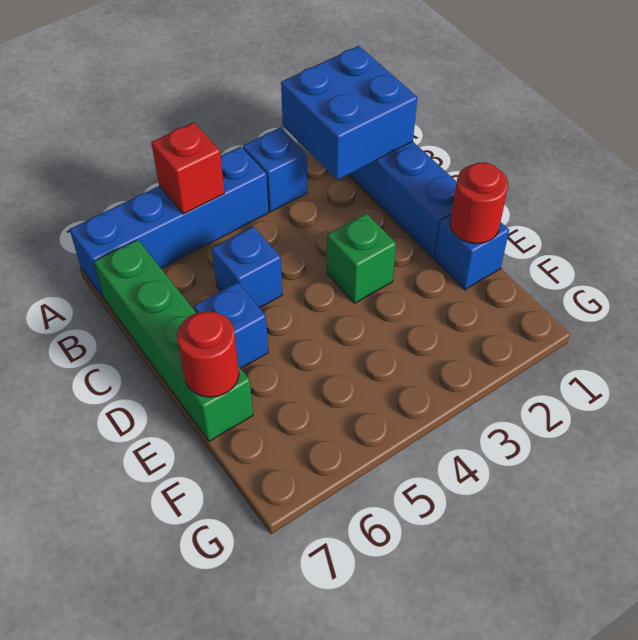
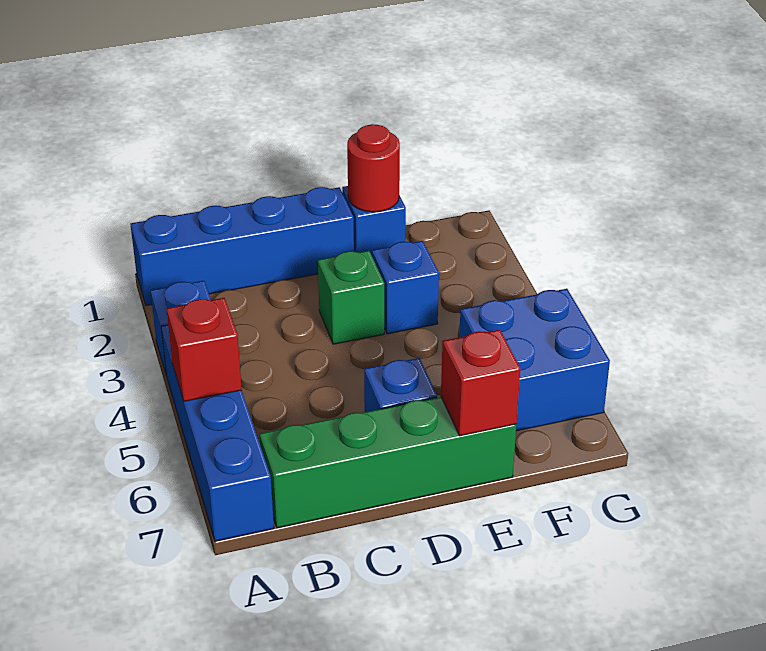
blue brick A1:B2 level 2 -> blue brick F5:G6 level 1
blue brick C5 level 1 -> blue brick E3 level 1
red round brick E7 level 2 -> red brick E7 level 2

